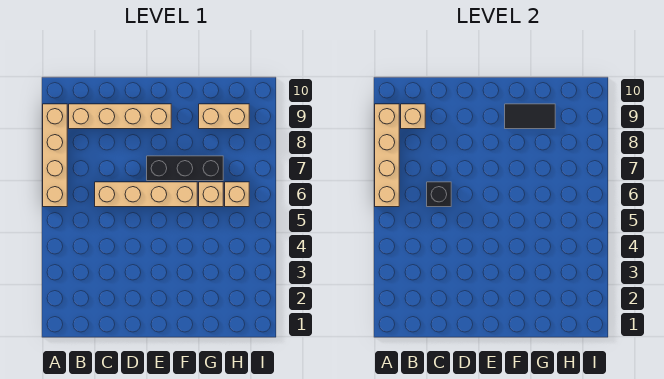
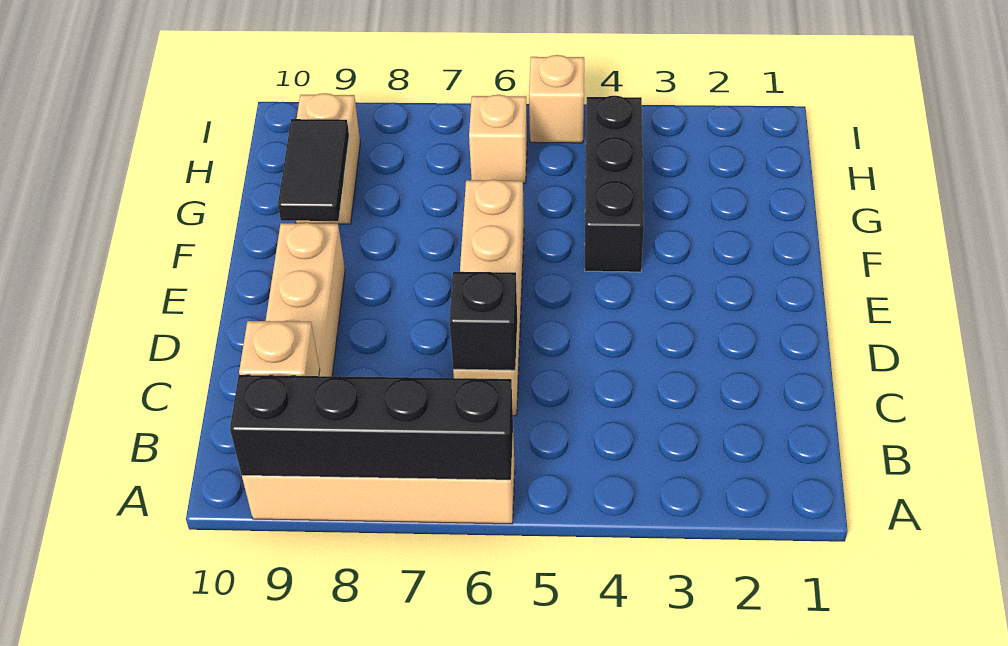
tan brick A6:A9 level 2 -> black brick A6:A9 level 2
black brick E7:G7 level 1 -> black brick F4:H4 level 1
tan brick G6 level 1 -> tan brick I5 level 1

